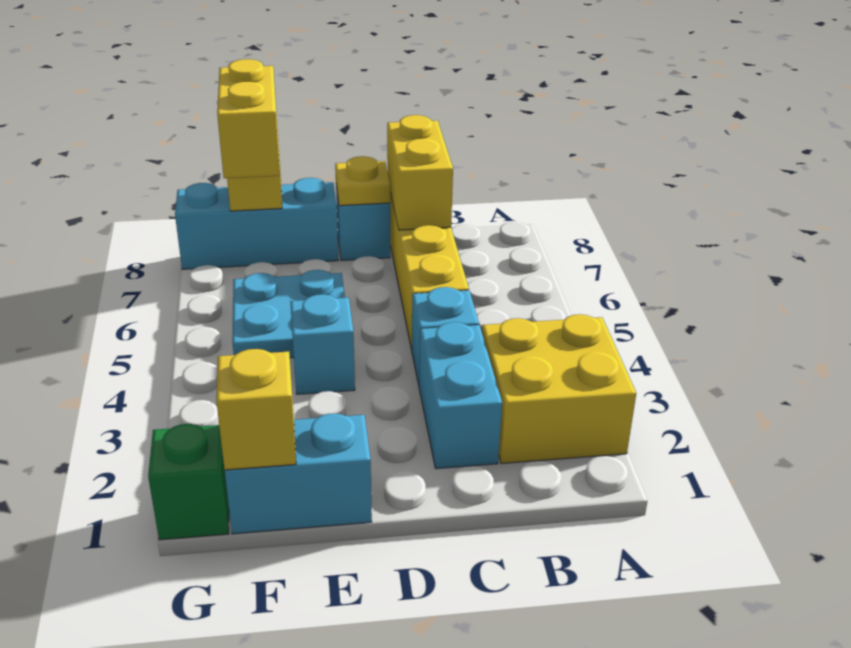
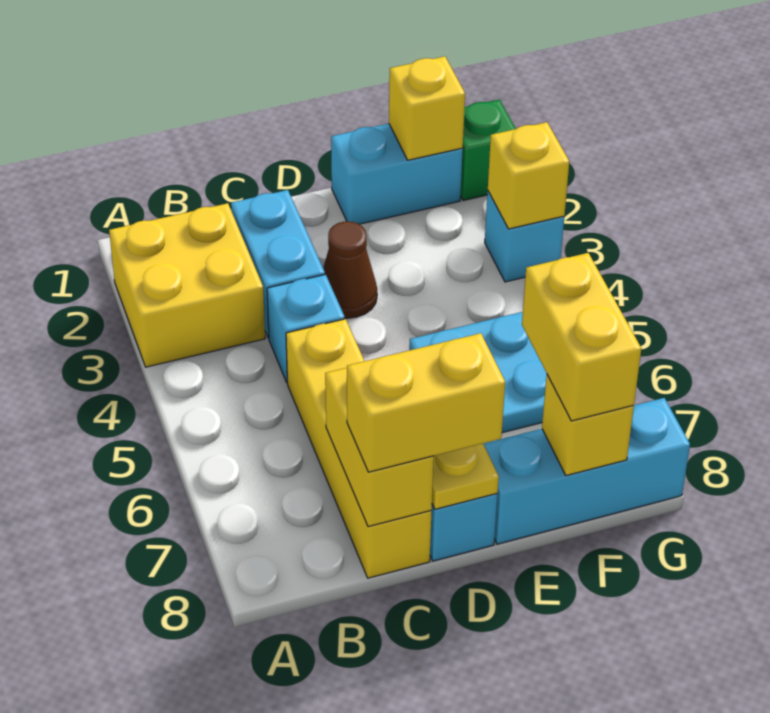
none -> yellow brick C8:D8 level 3
none -> brown cone D3 level 1
cyan brick E4 level 1 -> cyan brick G3 level 1
none -> yellow brick G3 level 2

